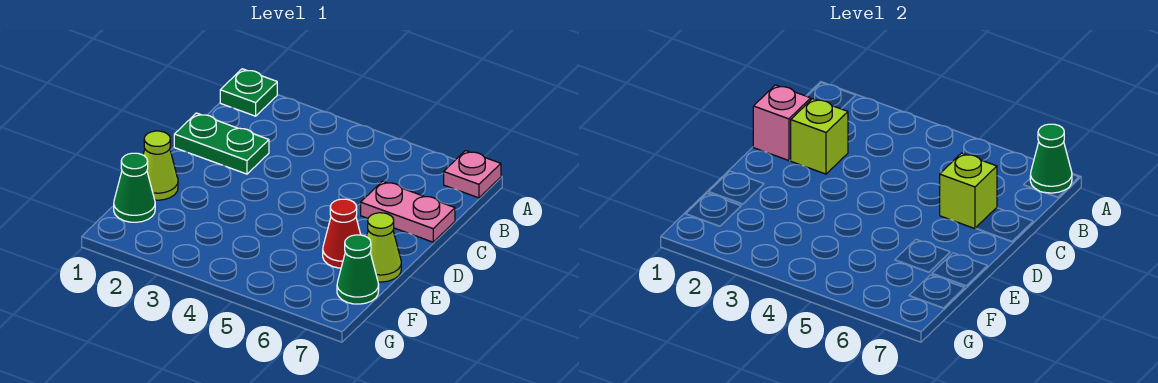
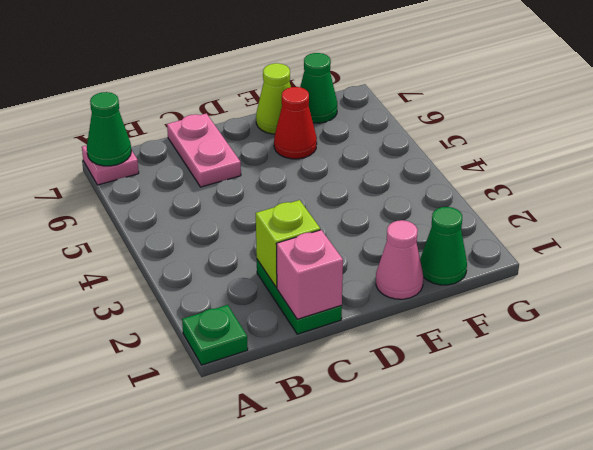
lime brick C6 level 2 -> none
lime cone E1 level 1 -> pink cone E1 level 1

